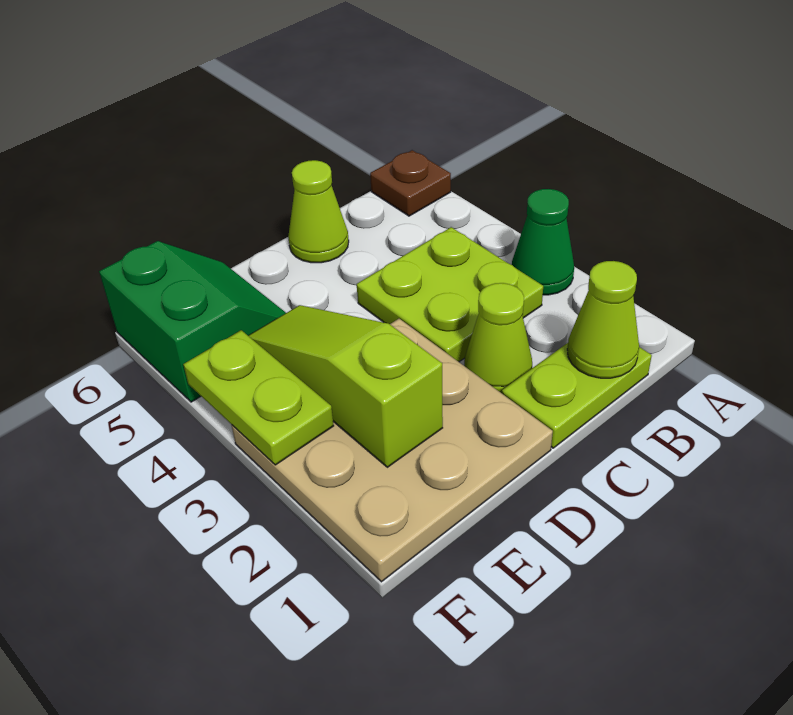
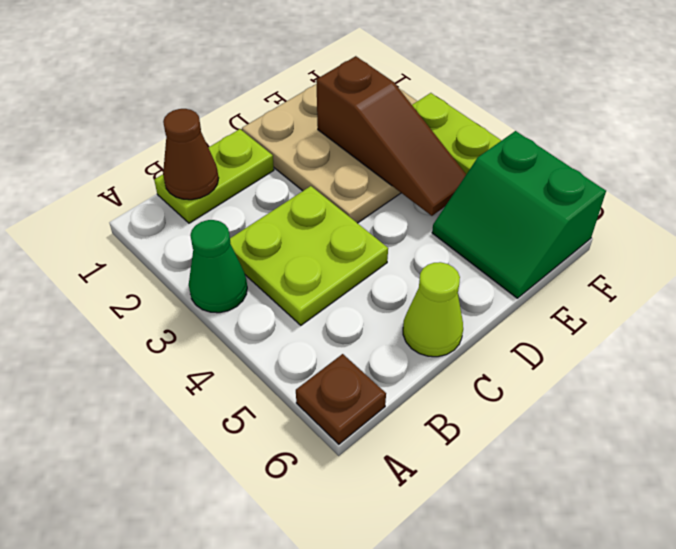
lime cone B1 level 2 -> brown cone B1 level 2
lime cone C2 level 1 -> none
lime slope E2:E4 level 2 top 2 -> brown slope E2:E4 level 2 top 2

